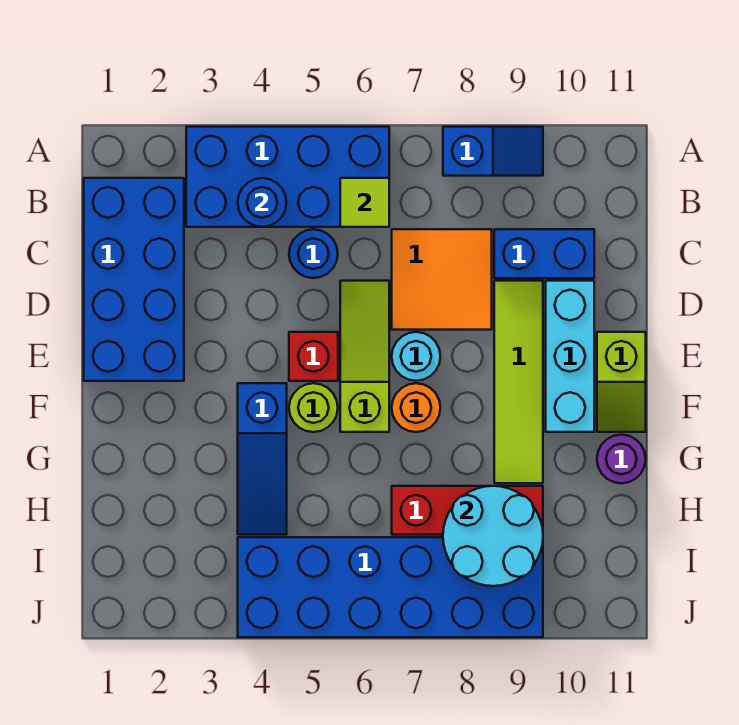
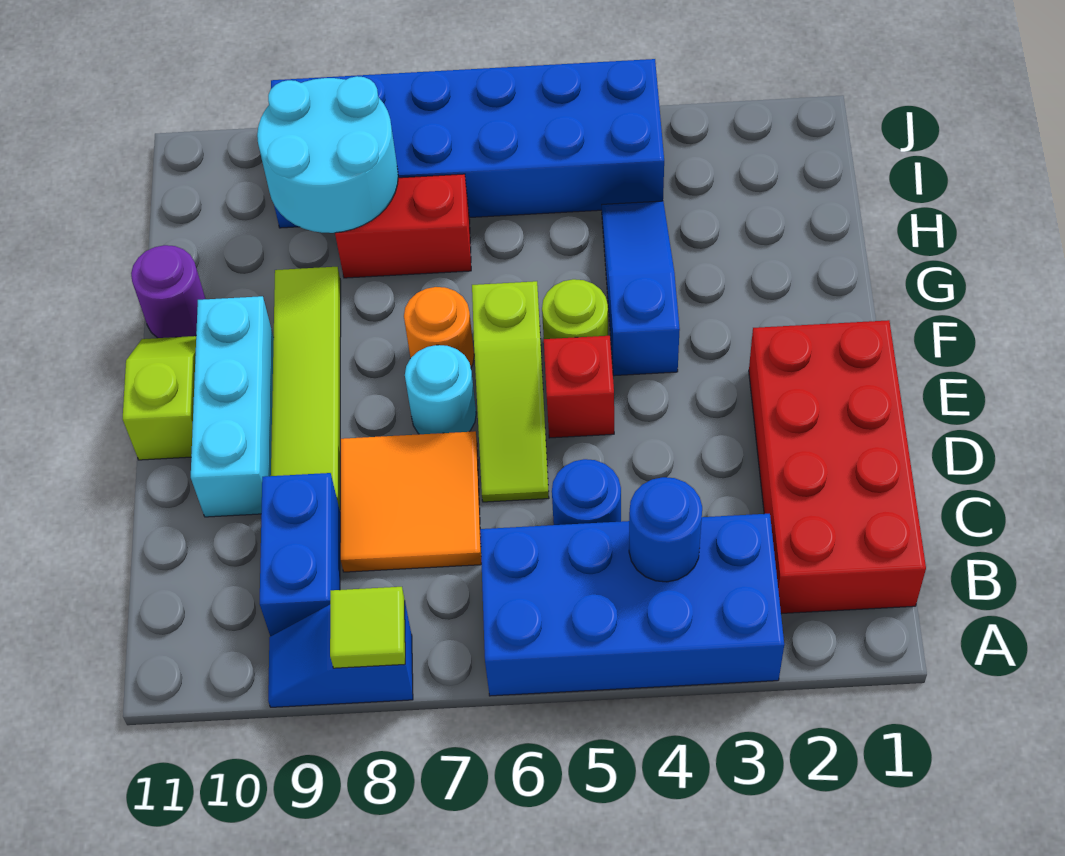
blue brick B1:E2 level 1 -> red brick B1:E2 level 1
lime tile B6 level 2 -> lime tile A8 level 2
blue brick C9:C10 level 1 -> blue brick B9:C9 level 1
red brick H7:H9 level 1 -> red brick H7:H8 level 1

